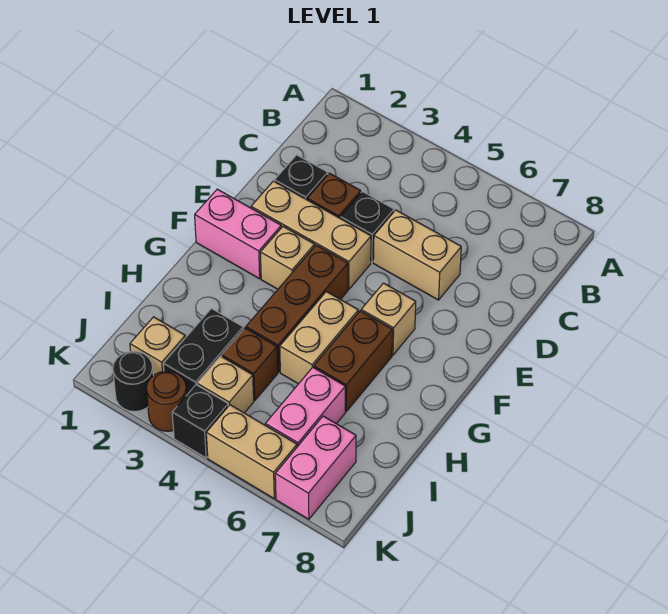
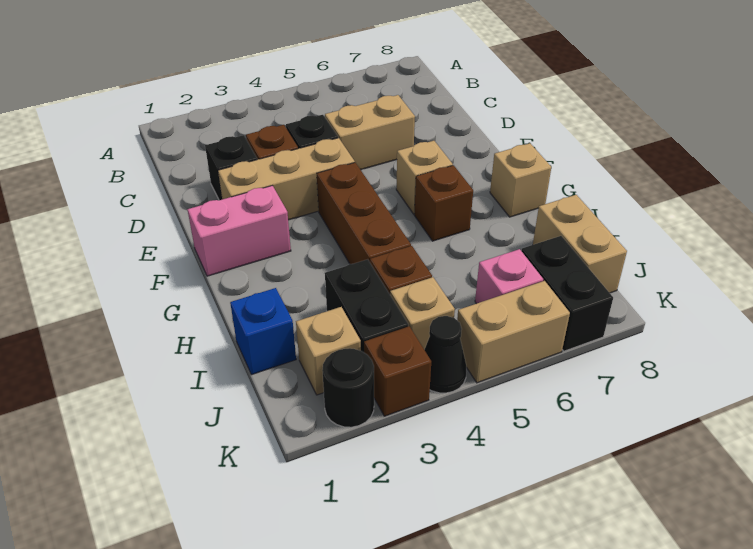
tan brick F3 level 1 -> tan brick G8 level 1
tan brick G5:H5 level 1 -> tan brick I8:J8 level 1
brown brick G6:H6 level 1 -> brown brick G6 level 1
none -> blue brick I1 level 1
pink brick I6:J6 level 1 -> pink brick J6 level 1
pink brick J7:K7 level 1 -> black brick J7:K7 level 1
brown round brick K3 level 1 -> brown brick K3 level 1
black brick K4 level 1 -> black cone K4 level 1

